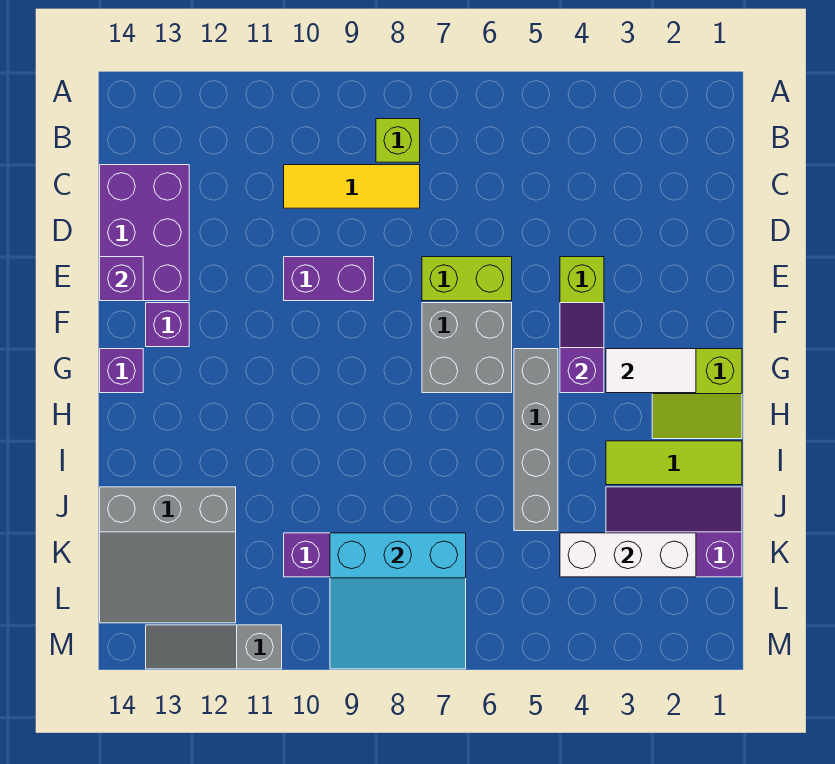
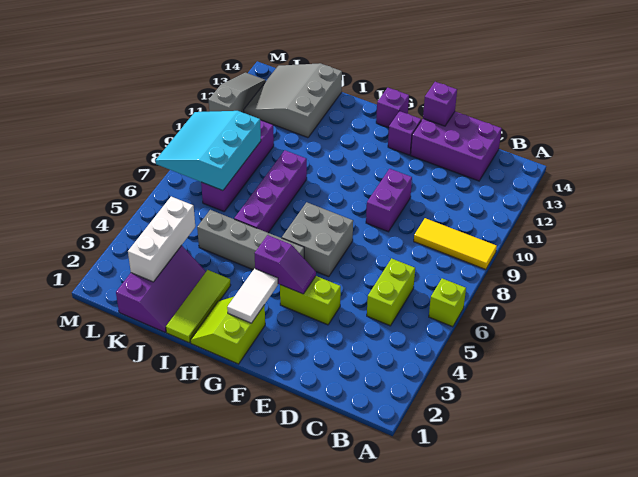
lime brick B8 level 1 -> lime brick A6 level 1
yellow tile C8:C10 level 1 -> yellow tile A9:C9 level 1
lime brick E6:E7 level 1 -> lime brick C5:C6 level 1
none -> purple brick I6:I9 level 1

